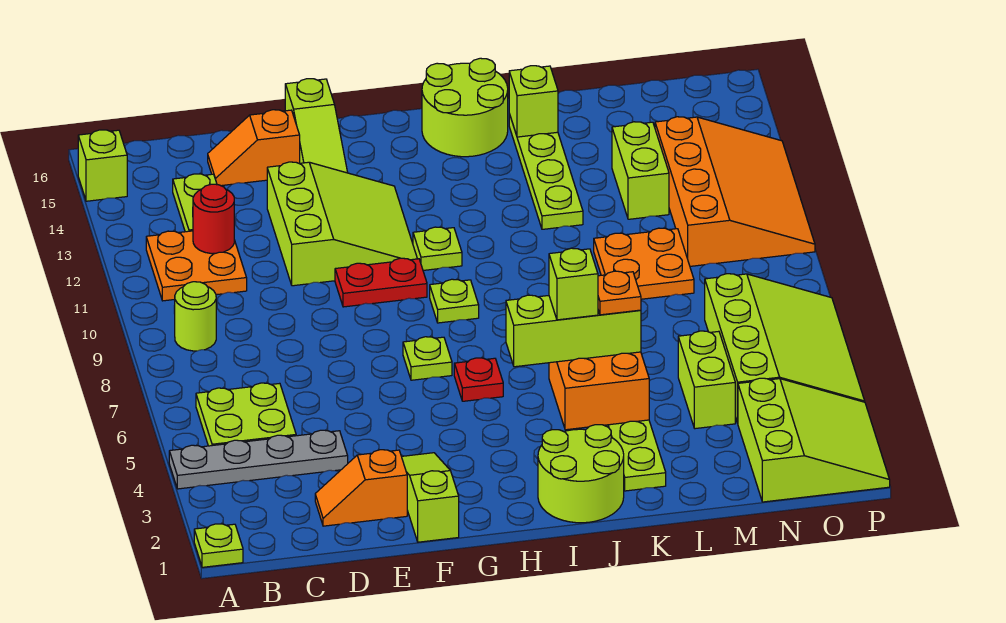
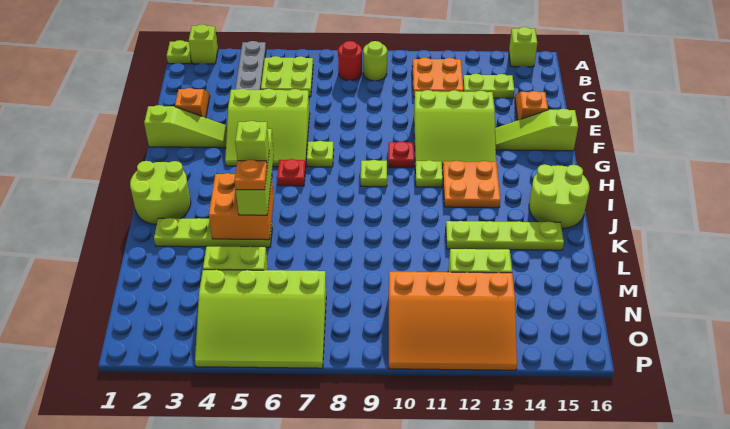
red round brick C12 level 2 -> red round brick B8 level 1
red plate F10:G10 level 1 -> red plate G10 level 1
lime brick K15 level 2 -> lime brick A2 level 1
orange plate L9:M10 level 1 -> orange plate H12:I13 level 1
lime slope N1:P3 level 1 top N -> lime slope E4:G6 level 1 top E

